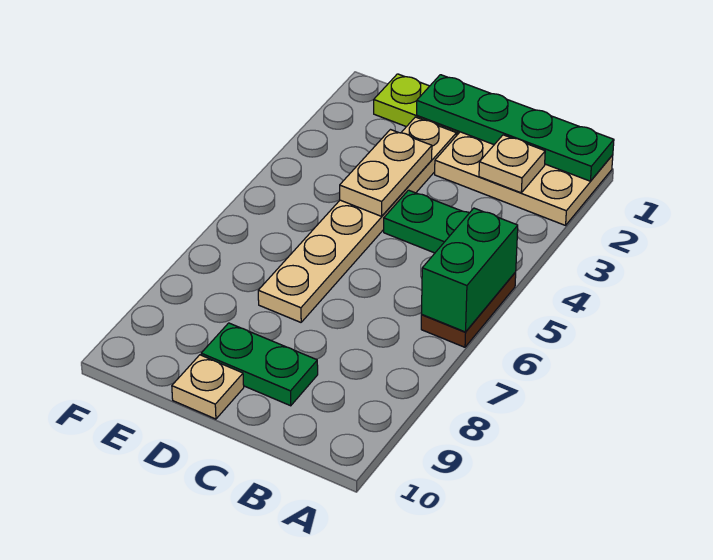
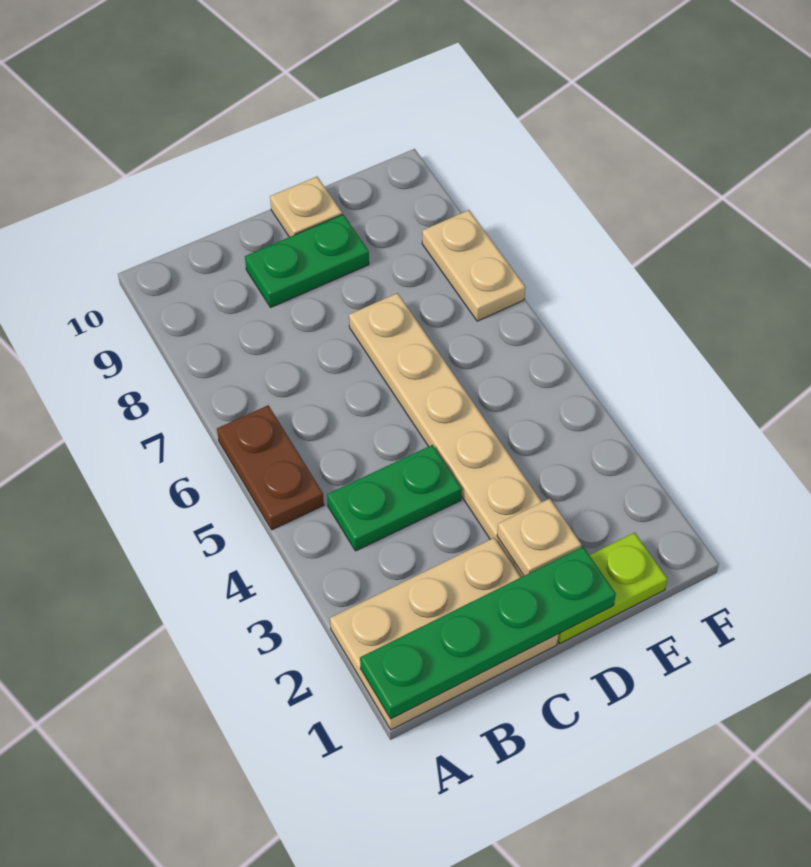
green brick A5:A6 level 2 -> none
tan plate B2 level 2 -> tan plate D2 level 2
tan plate D3:D4 level 2 -> tan plate F7:F8 level 1

